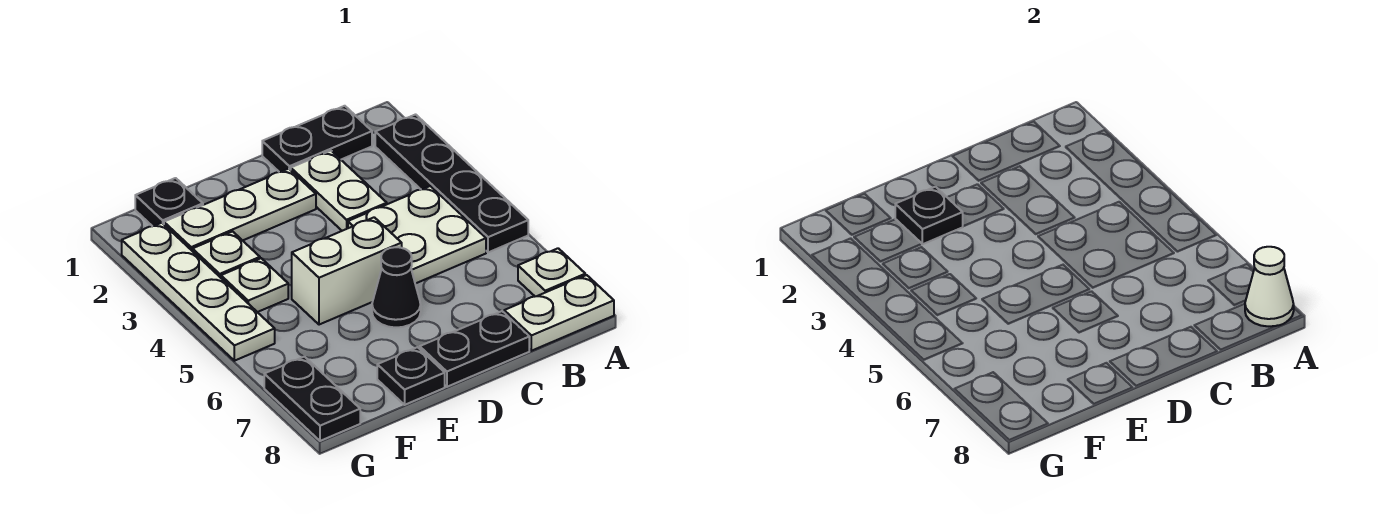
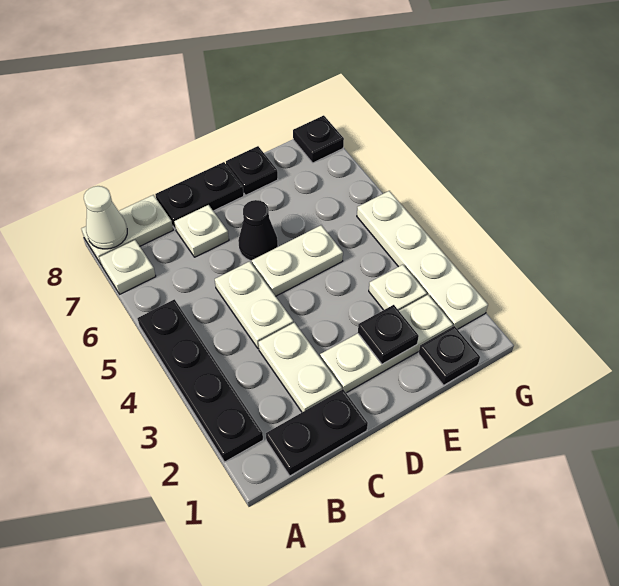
white plate B4:C5 level 1 -> white plate C4:C5 level 1
white brick D5:E5 level 1 -> white plate D5:E5 level 1
white plate F4 level 1 -> white plate C7 level 1
black plate G7:G8 level 1 -> black plate G8 level 1

